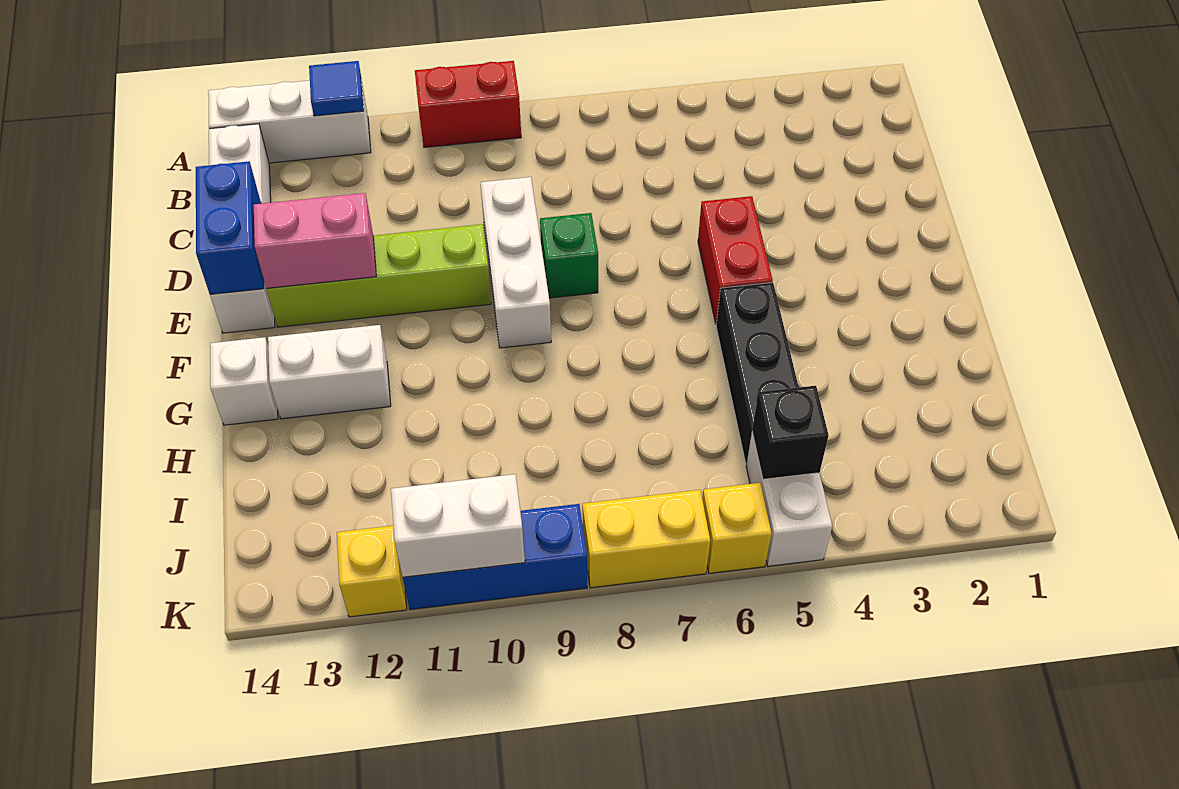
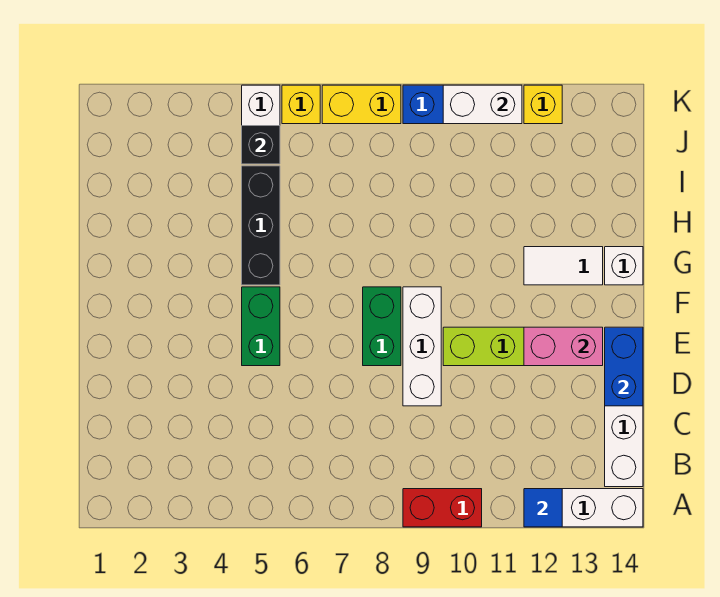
red brick E5:F5 level 1 -> green brick E5:F5 level 1
green brick E8 level 1 -> green brick E8:F8 level 1
white brick G12:G13 level 1 -> white tile G12:G13 level 1

